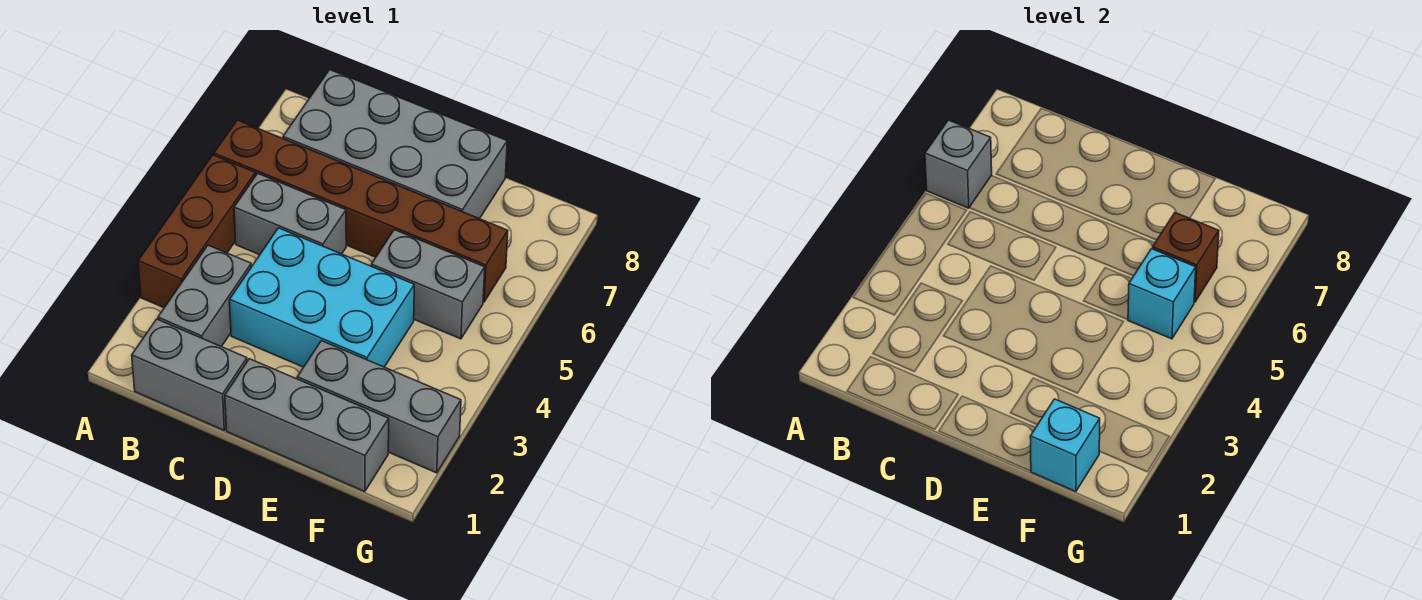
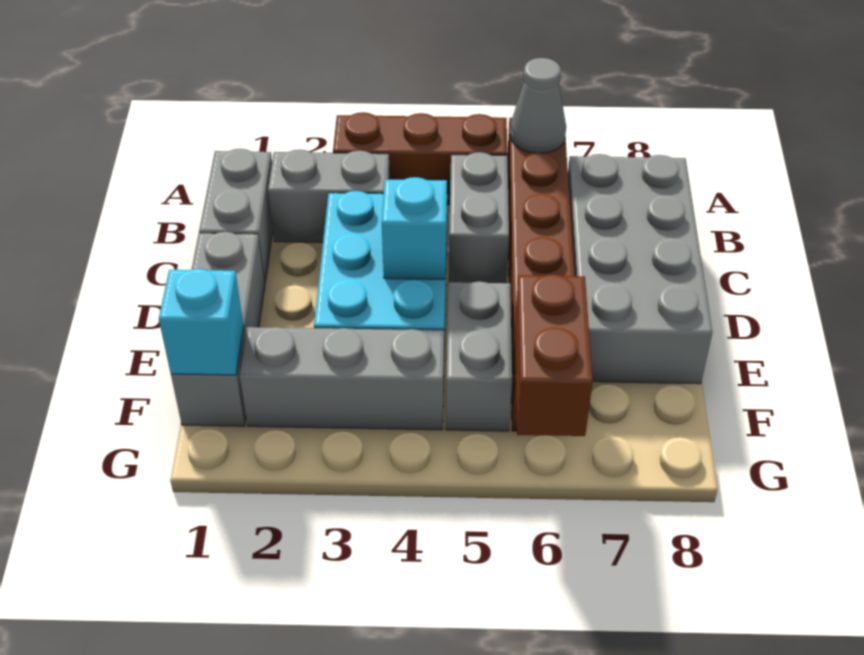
grey brick A6 level 2 -> grey cone A6 level 2
grey brick E2:G2 level 1 -> grey brick F2:F4 level 1
cyan brick F5 level 2 -> cyan brick D4 level 2
brown brick F6 level 2 -> brown brick F6:G6 level 2

